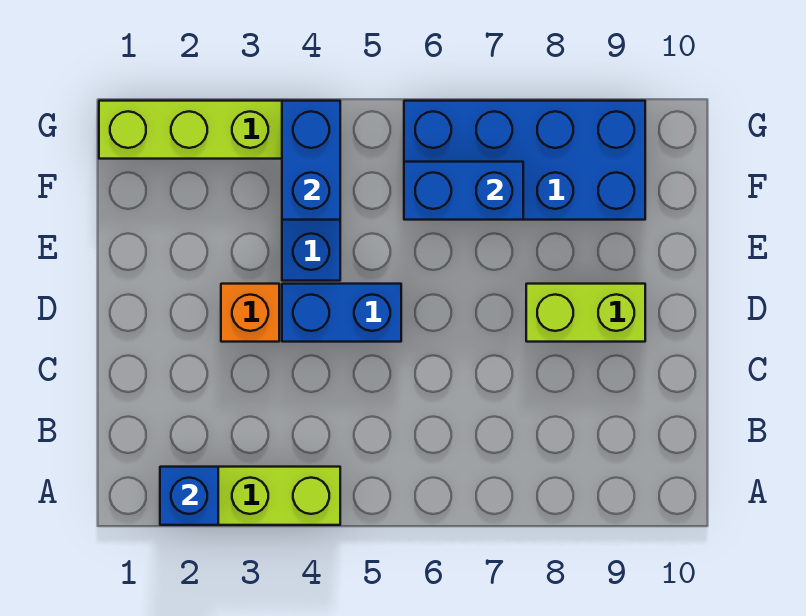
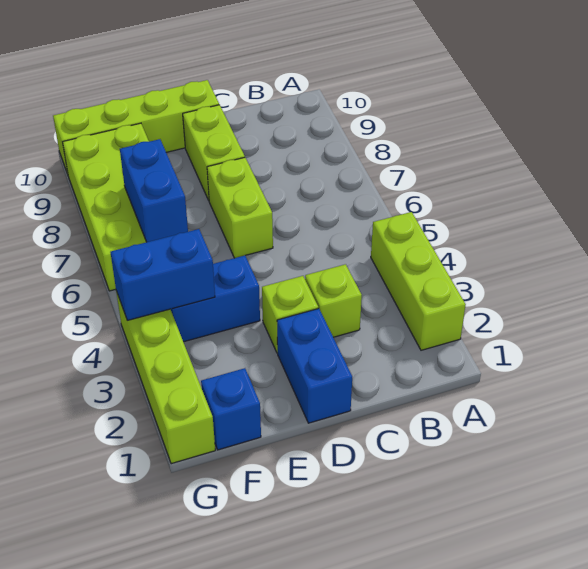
blue brick A2 level 2 -> blue brick F1 level 1
none -> lime brick C3 level 1
orange brick D3 level 1 -> lime brick D3 level 1
blue brick D4:D5 level 1 -> blue brick D1:D2 level 1
none -> lime brick D6:D7 level 1
none -> lime brick D10:G10 level 1
blue brick F6:G9 level 1 -> lime brick F6:G9 level 1

